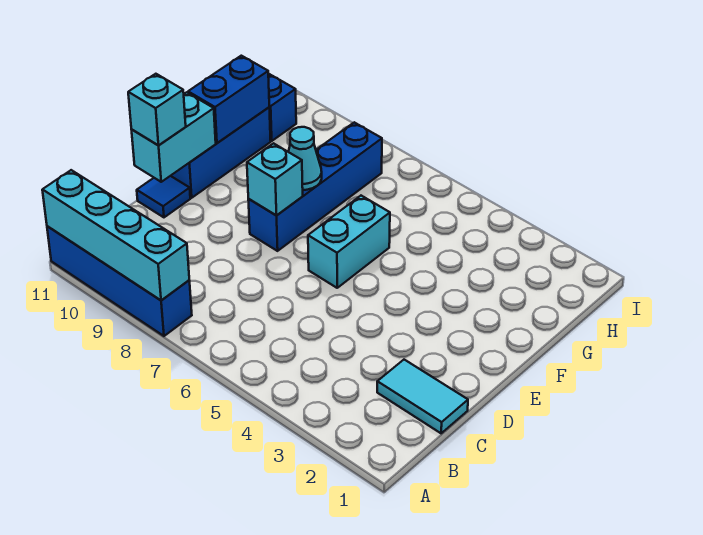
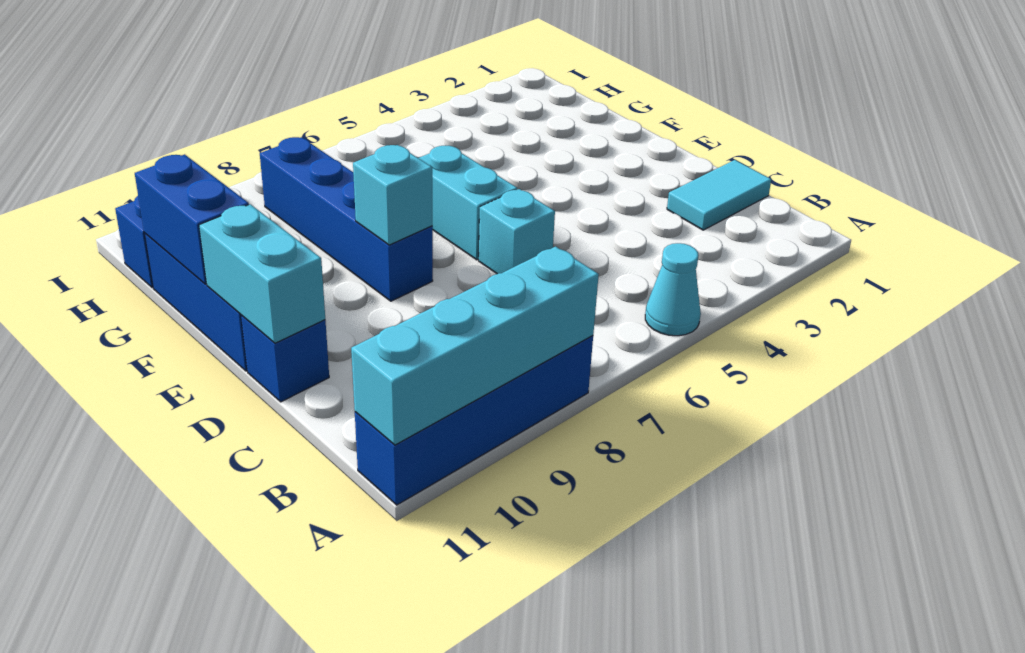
blue tile D11 level 1 -> blue brick D11 level 1
cyan brick D11 level 3 -> cyan brick D6 level 1
cyan cone F8 level 2 -> cyan cone A5 level 1

